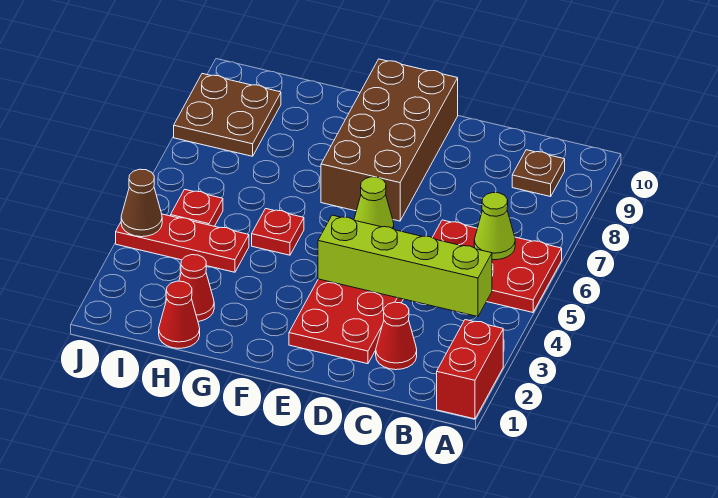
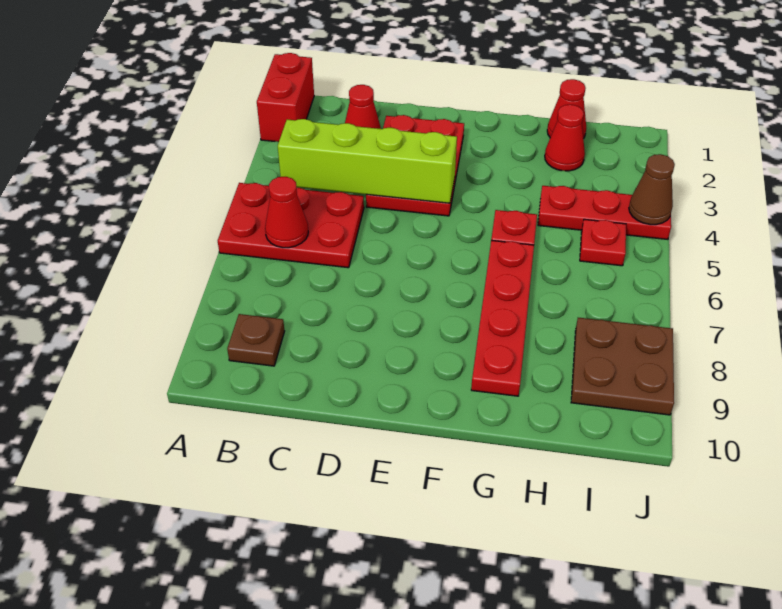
lime cone B6 level 2 -> red cone B6 level 2
lime cone E6 level 1 -> none
brown brick E7:F10 level 1 -> none
none -> red plate G6:G9 level 1

